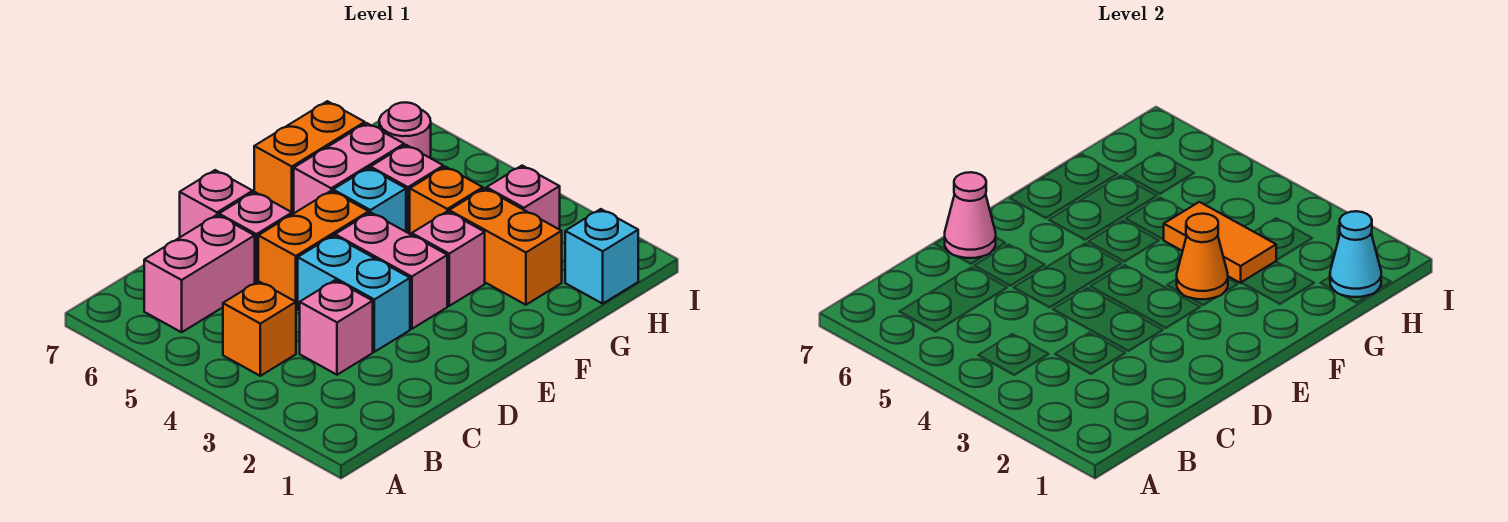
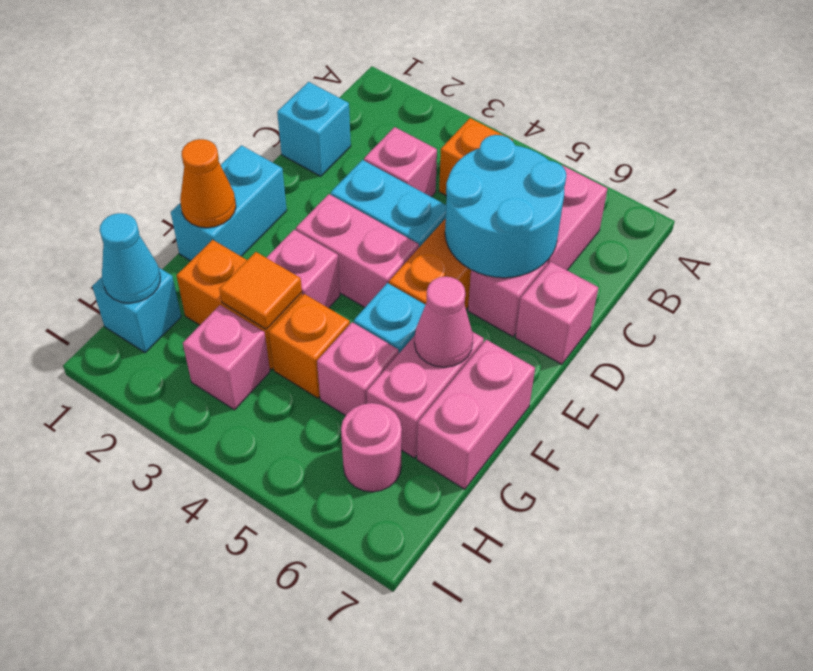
none -> cyan brick C1 level 1
none -> cyan round brick C5:D6 level 2
pink cone D7 level 2 -> pink cone F6 level 2
none -> cyan brick E1:F1 level 1
orange cone F3 level 2 -> orange cone F1 level 2
orange brick F7:G7 level 1 -> pink brick F7:G7 level 1
orange tile G3:G4 level 2 -> orange tile G3 level 2

